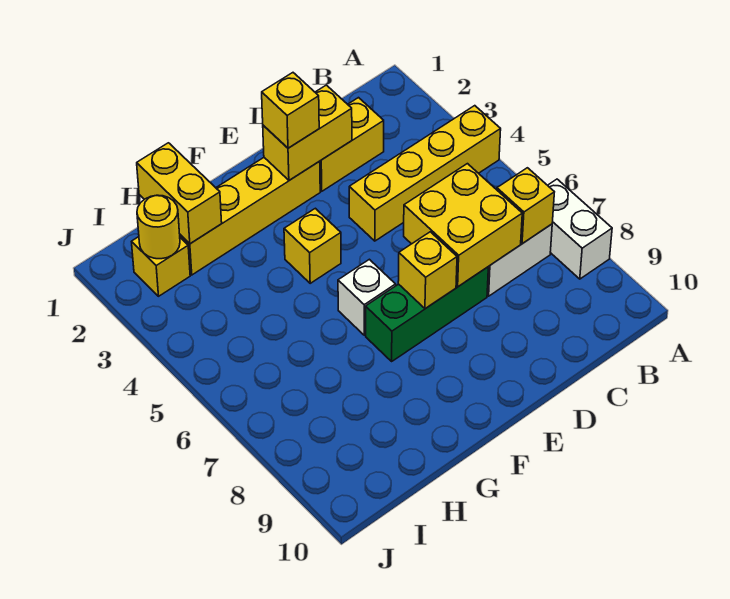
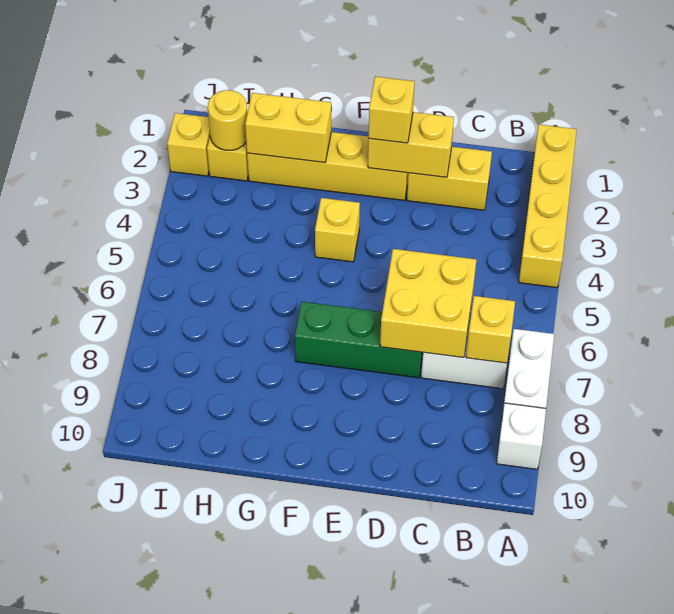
yellow brick A4:D4 level 1 -> yellow brick A1:A4 level 1
yellow brick E7 level 2 -> yellow brick J2 level 1
white brick F6 level 1 -> white brick A9 level 1
yellow brick H1:H2 level 2 -> yellow brick G2:H2 level 2

